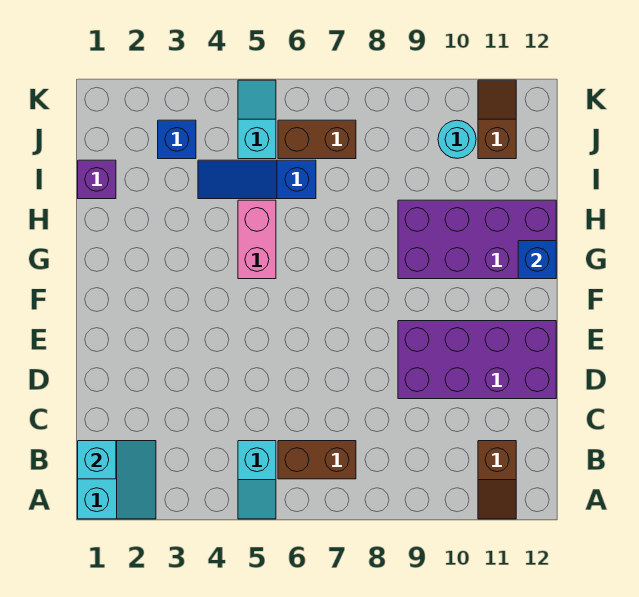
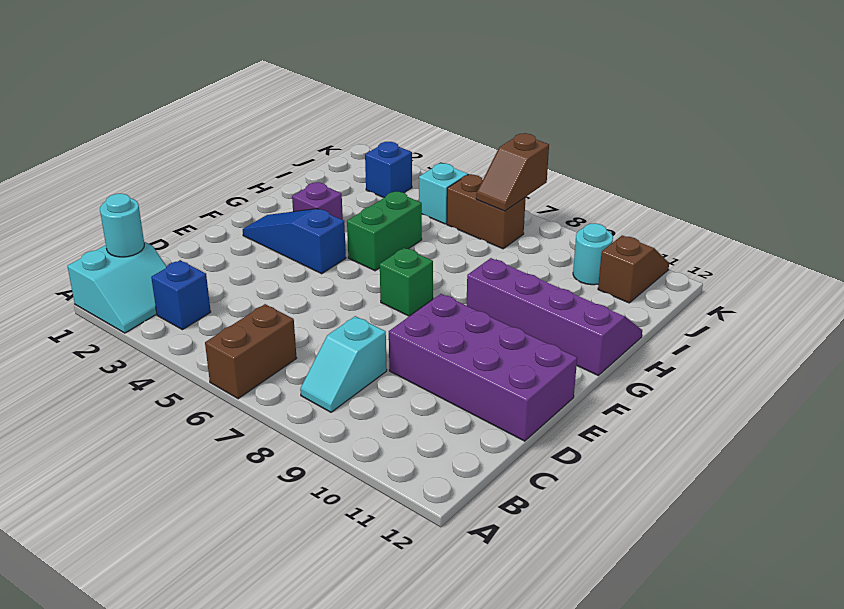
cyan slope A5:B5 level 1 top B -> cyan slope B8:C8 level 1 top C
brown slope A11:B11 level 1 top B -> brown slope J7:K7 level 2 top K
cyan brick B1 level 2 -> cyan round brick B1 level 2
brown brick B6:B7 level 1 -> brown brick A6:B6 level 1
none -> green brick F7 level 1
pink brick G5:H5 level 1 -> green brick G5:H5 level 1
purple brick G9:H12 level 1 -> purple slope G9:H12 level 1 top G
blue brick G12 level 2 -> blue brick B3 level 1
purple brick I1 level 1 -> purple brick G3 level 1
blue slope I4:I6 level 1 top 6 -> blue slope F2:F4 level 1 top 4

